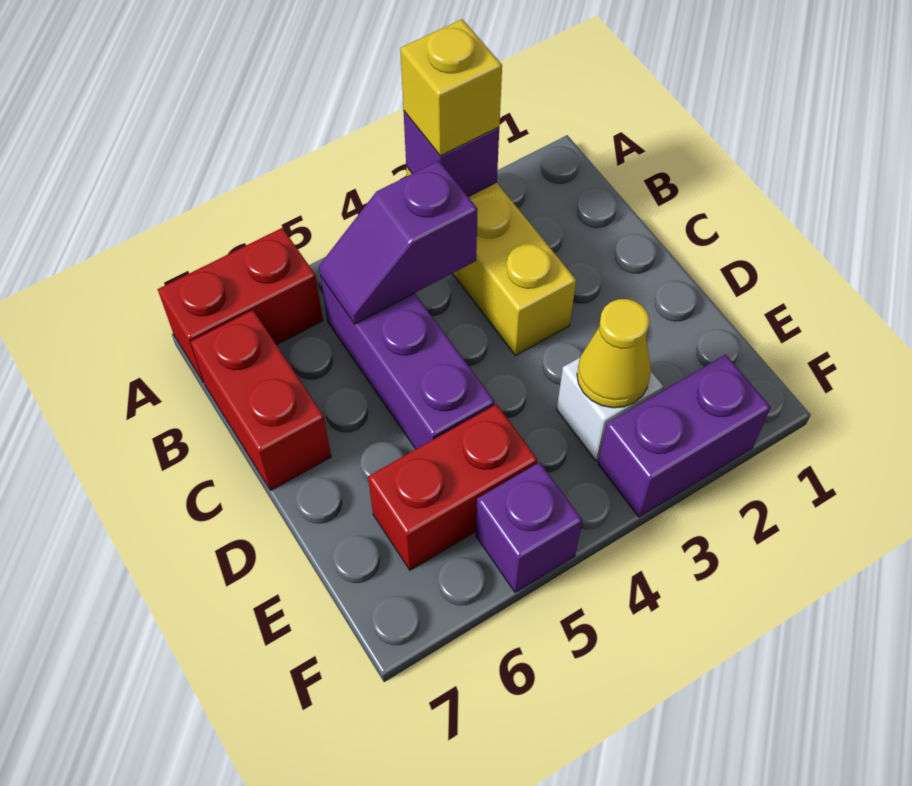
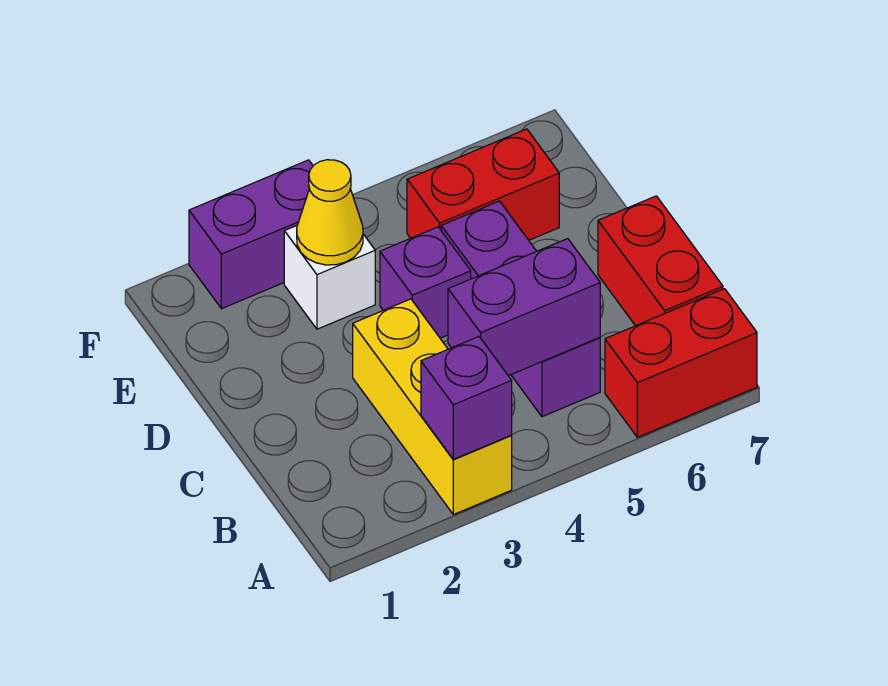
yellow brick A3 level 3 -> none
purple slope B4:B5 level 2 top 4 -> purple brick B4:B5 level 2
purple brick F5 level 1 -> purple brick D4 level 1

